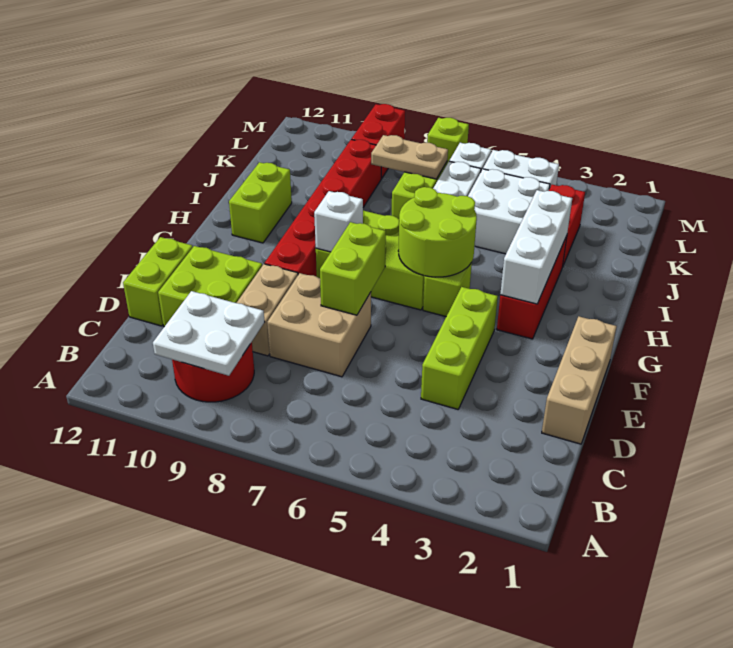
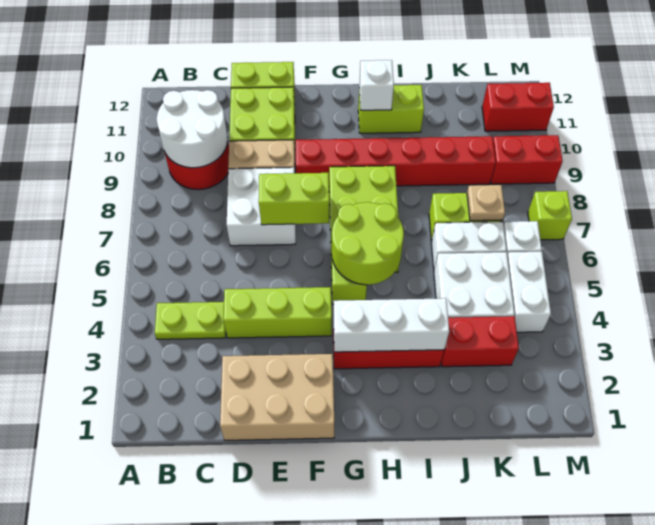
none -> lime plate B4:C4 level 1
white plate B9:C10 level 2 -> white round brick B9:C10 level 2
tan brick D1:F1 level 1 -> tan brick D1:F2 level 1
tan brick D7:E8 level 1 -> white brick D7:E8 level 1
white brick G8 level 2 -> white brick H11 level 2
tan plate K7:K8 level 2 -> tan plate K7 level 2
none -> red brick L11:M11 level 1

